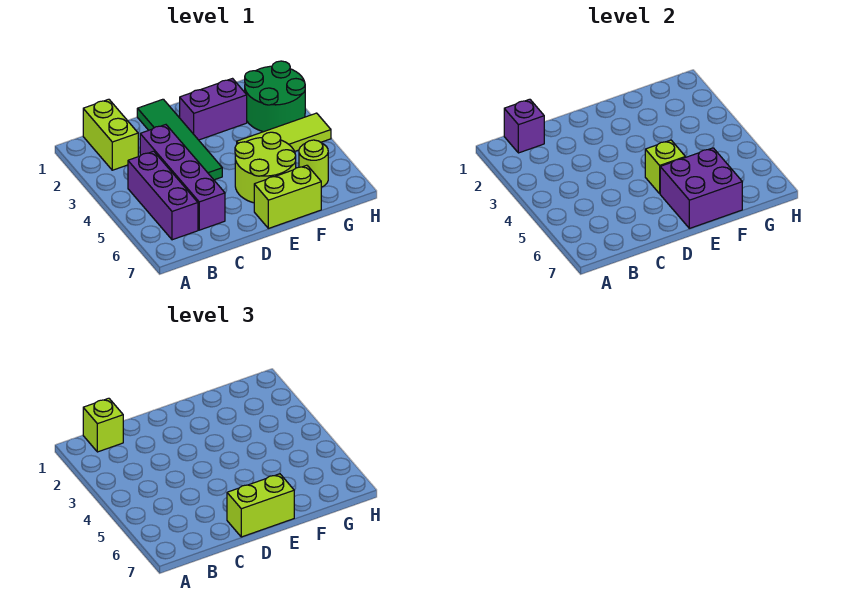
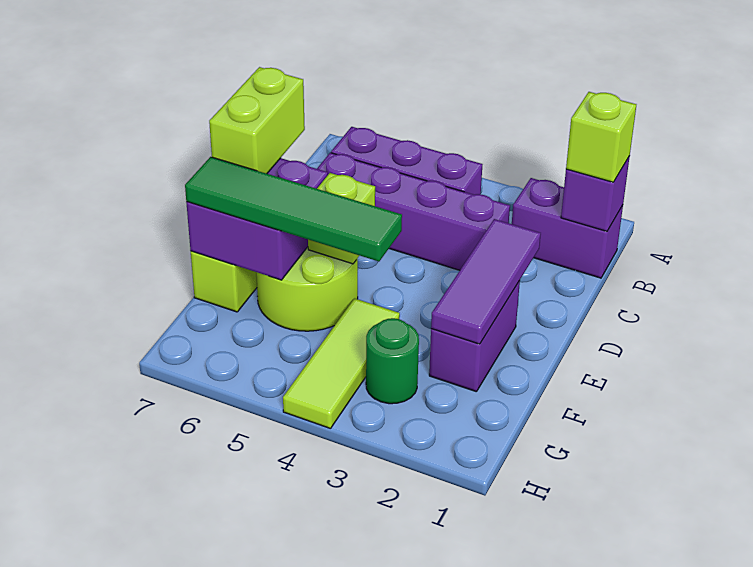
lime brick B1:B2 level 1 -> purple brick B1:B2 level 1
green tile D1:D4 level 1 -> green tile F4:F7 level 3
none -> purple tile D2:F2 level 2
green round brick G2:H3 level 1 -> green round brick G3 level 1
lime round brick G6 level 1 -> none

